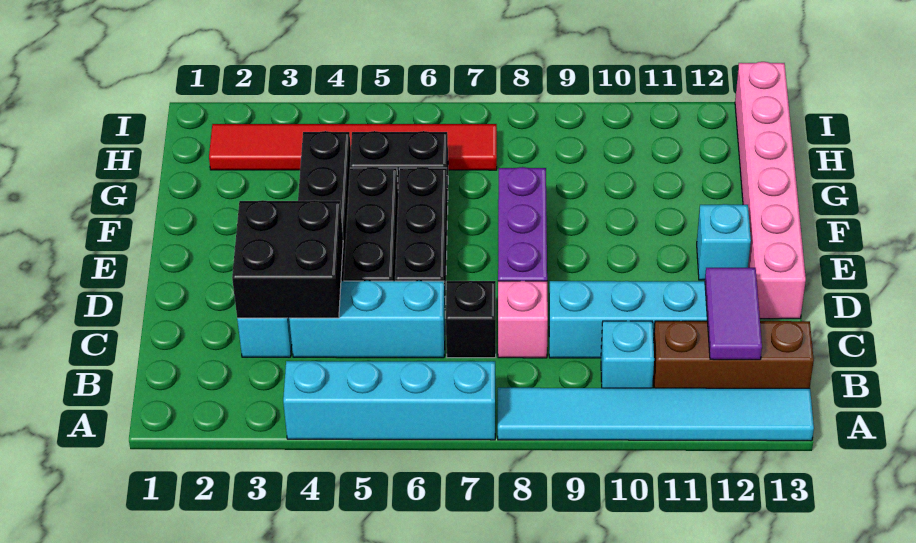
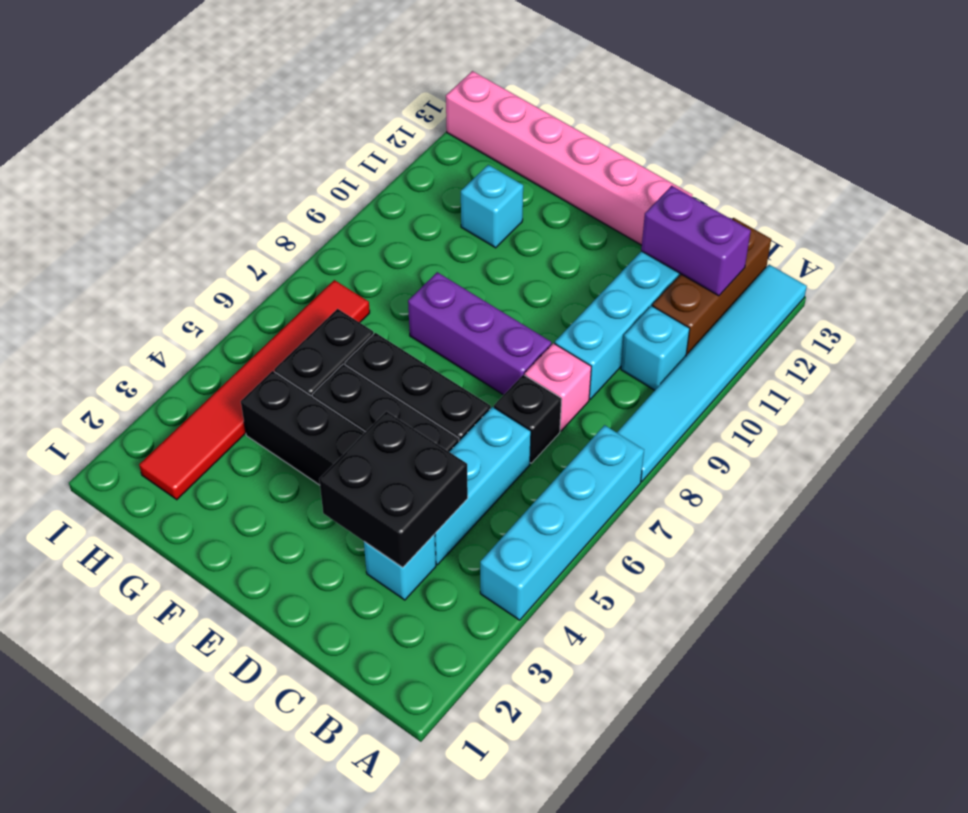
purple tile B12:C12 level 2 -> purple brick B12:C12 level 2
cyan brick E12 level 1 -> cyan brick G11 level 1

